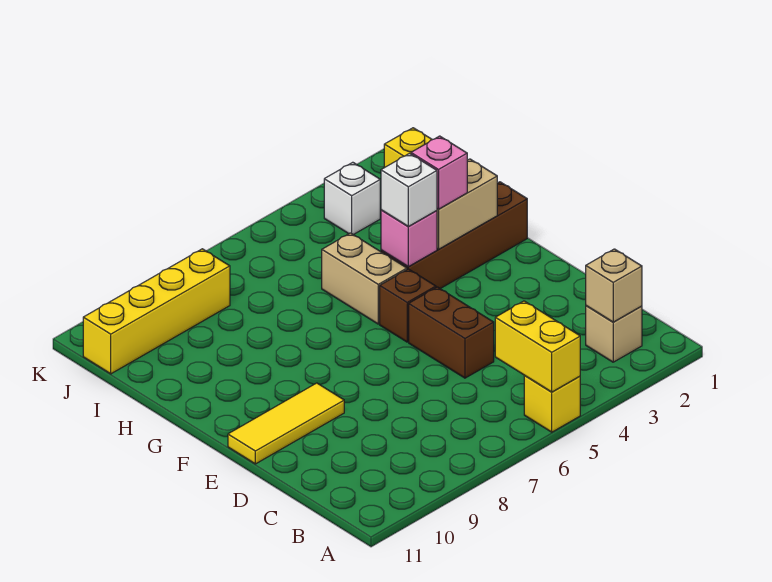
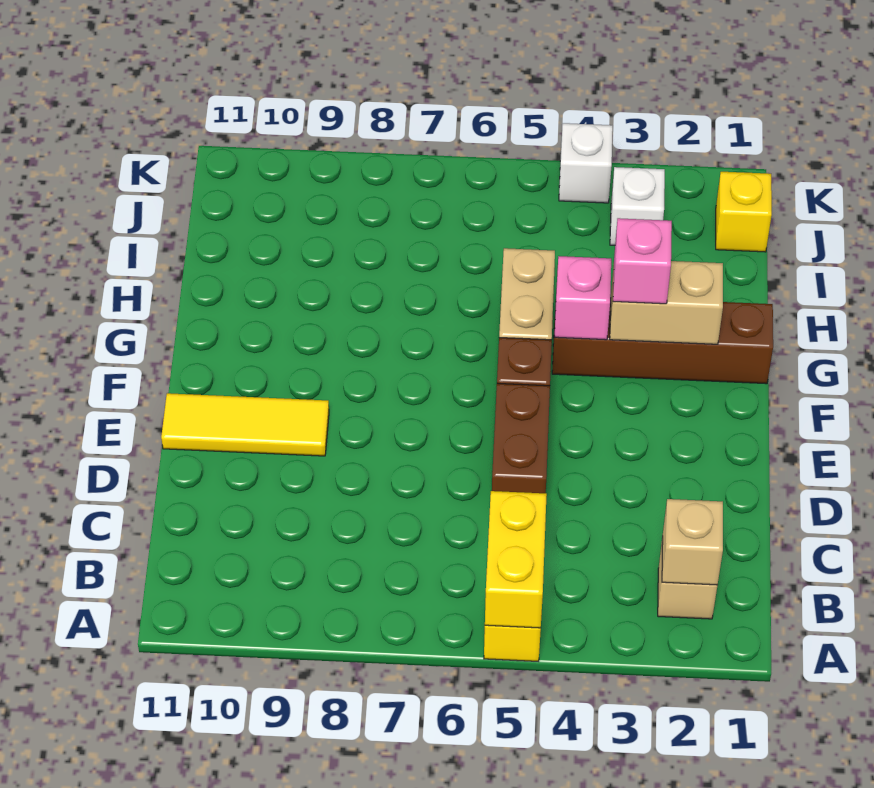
white brick G4 level 3 -> white brick K4 level 1
yellow brick J8:J11 level 1 -> none

